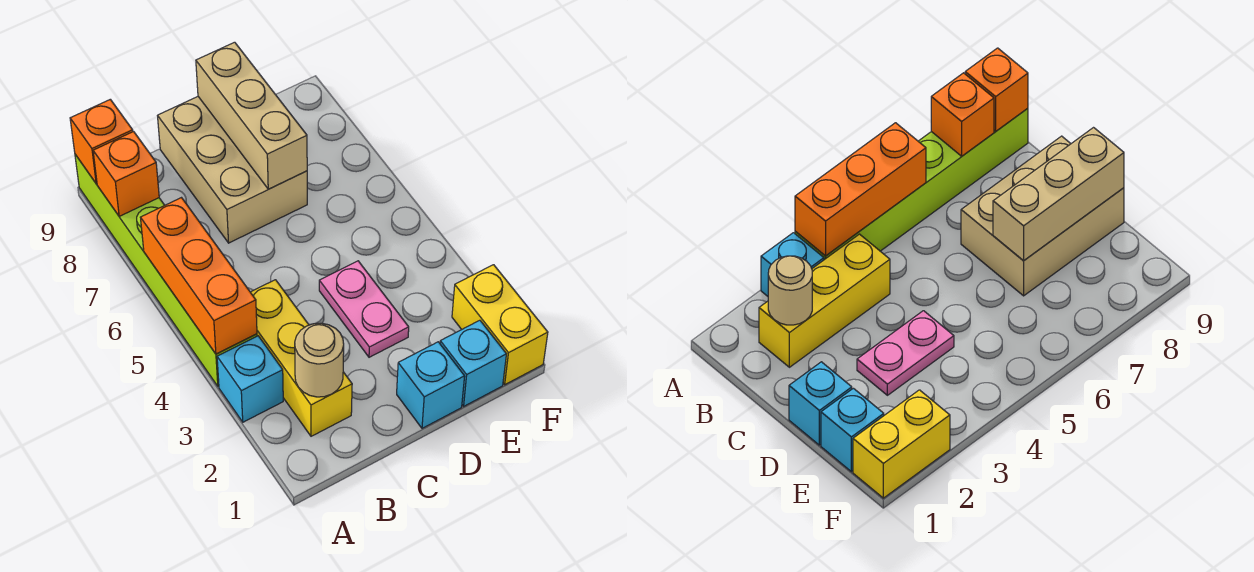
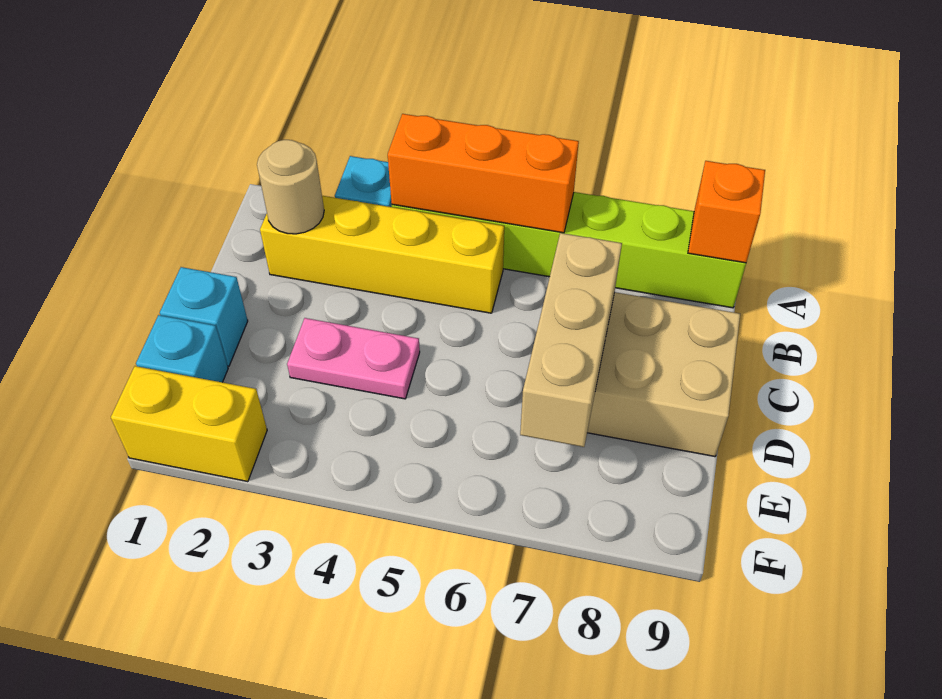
orange brick A8 level 2 -> none
yellow brick B2:B4 level 1 -> yellow brick B2:B5 level 1
tan brick D7:D9 level 2 -> tan brick C7:E7 level 2

